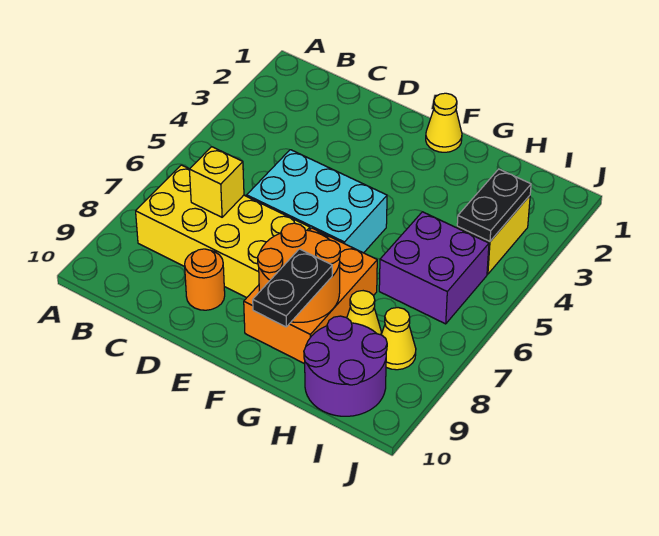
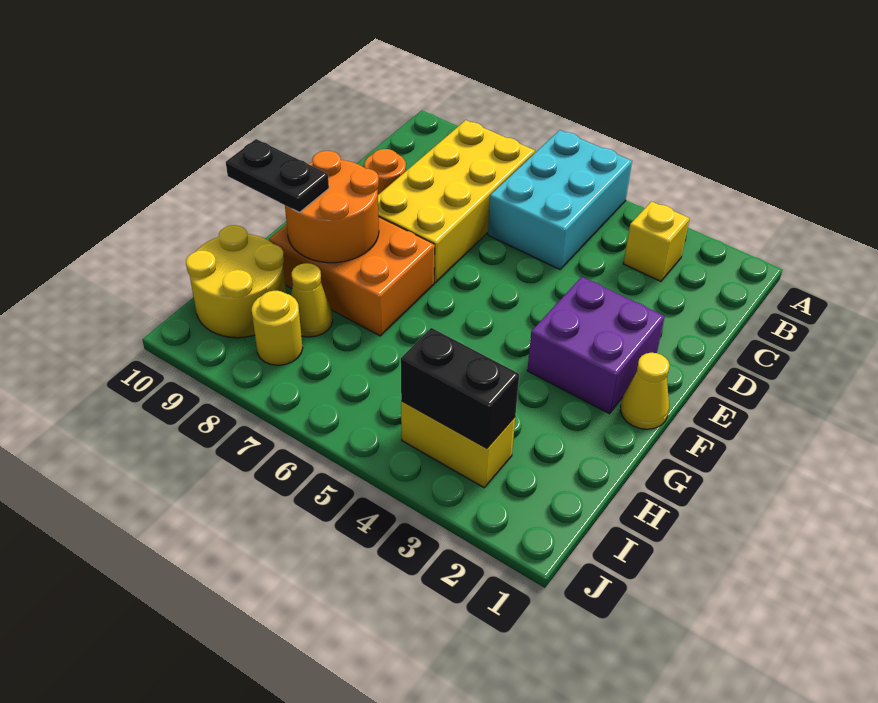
yellow brick C7 level 2 -> yellow brick B3 level 1
cyan brick D5:F6 level 1 -> cyan brick A5:C6 level 1
purple brick H5:I6 level 1 -> purple brick E2:F3 level 1
purple round brick H9:I10 level 1 -> yellow round brick H9:I10 level 1
black plate I3:I4 level 2 -> black brick I3:I4 level 2
yellow cone I8 level 1 -> yellow round brick I8 level 1

